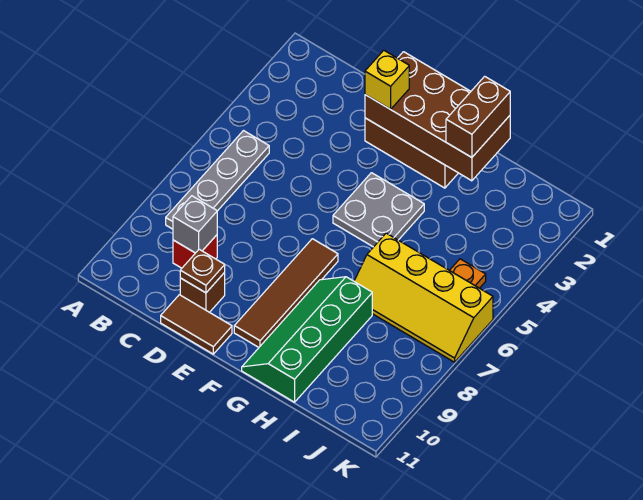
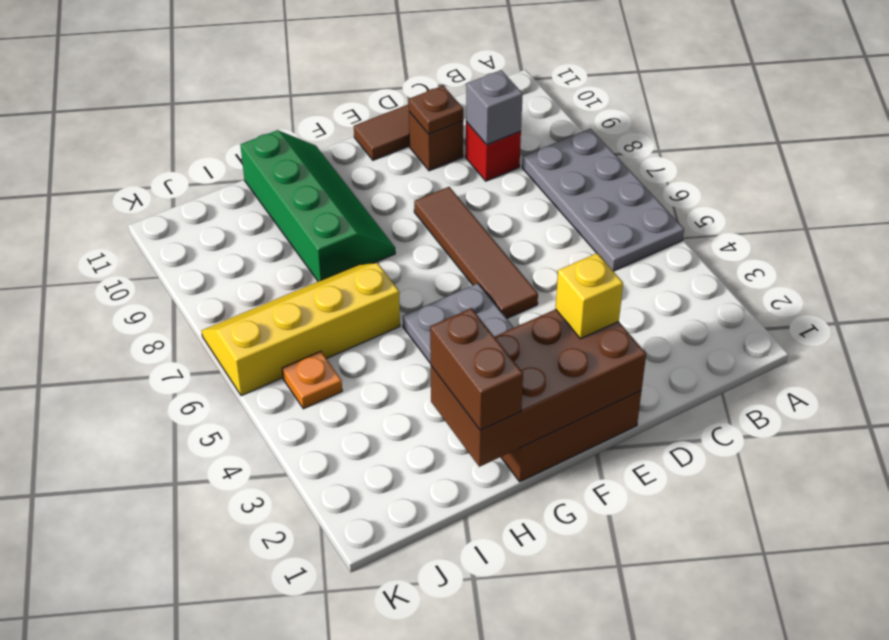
grey plate B5:B8 level 1 -> grey plate A5:B8 level 1
brown tile F7:F10 level 1 -> brown tile E5:E8 level 1

